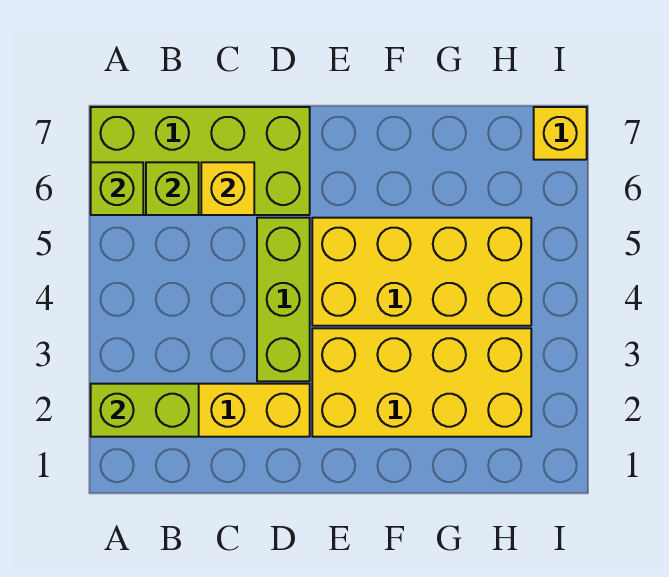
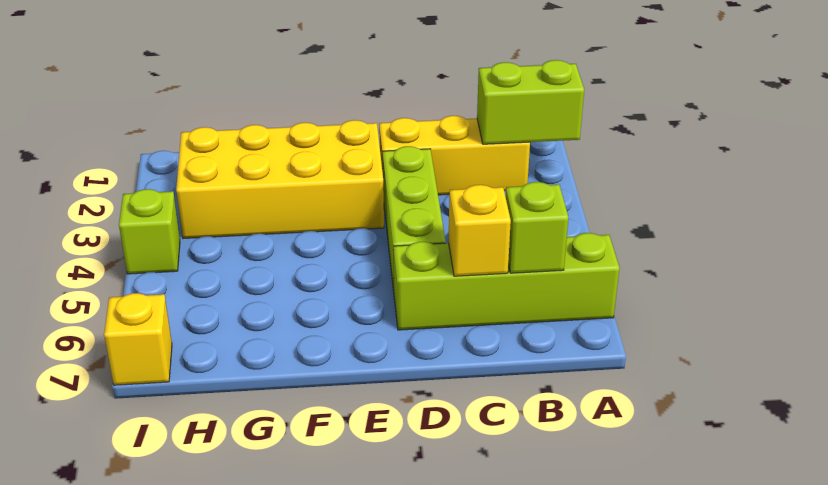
lime brick A6:D7 level 1 -> lime brick A6:D6 level 1
lime brick A6 level 2 -> lime brick I4 level 1
yellow brick E4:H5 level 1 -> none

